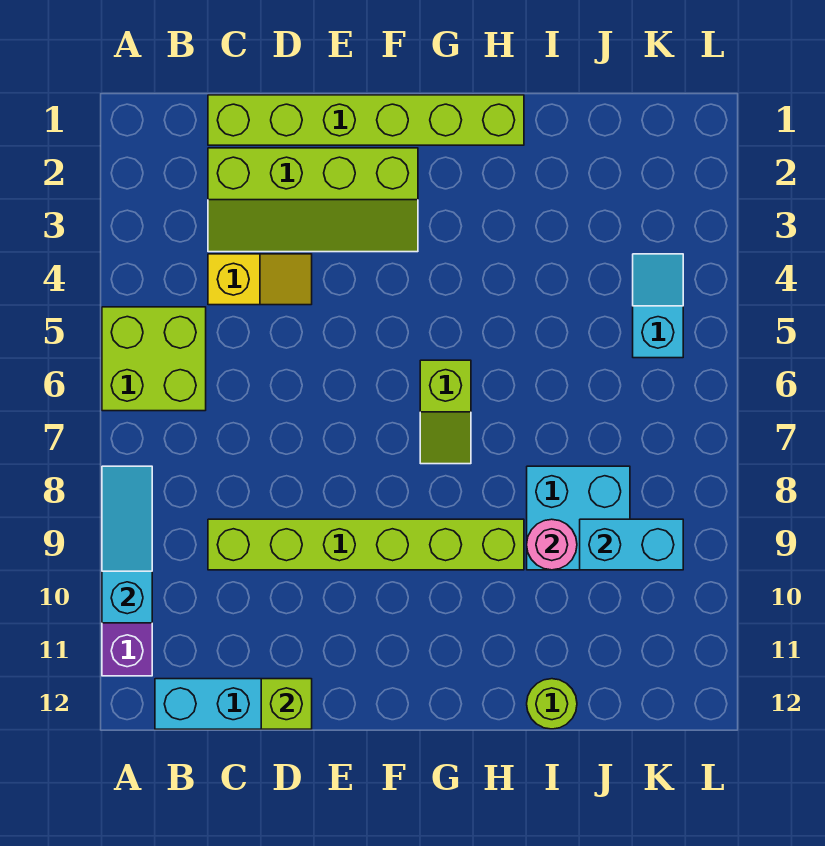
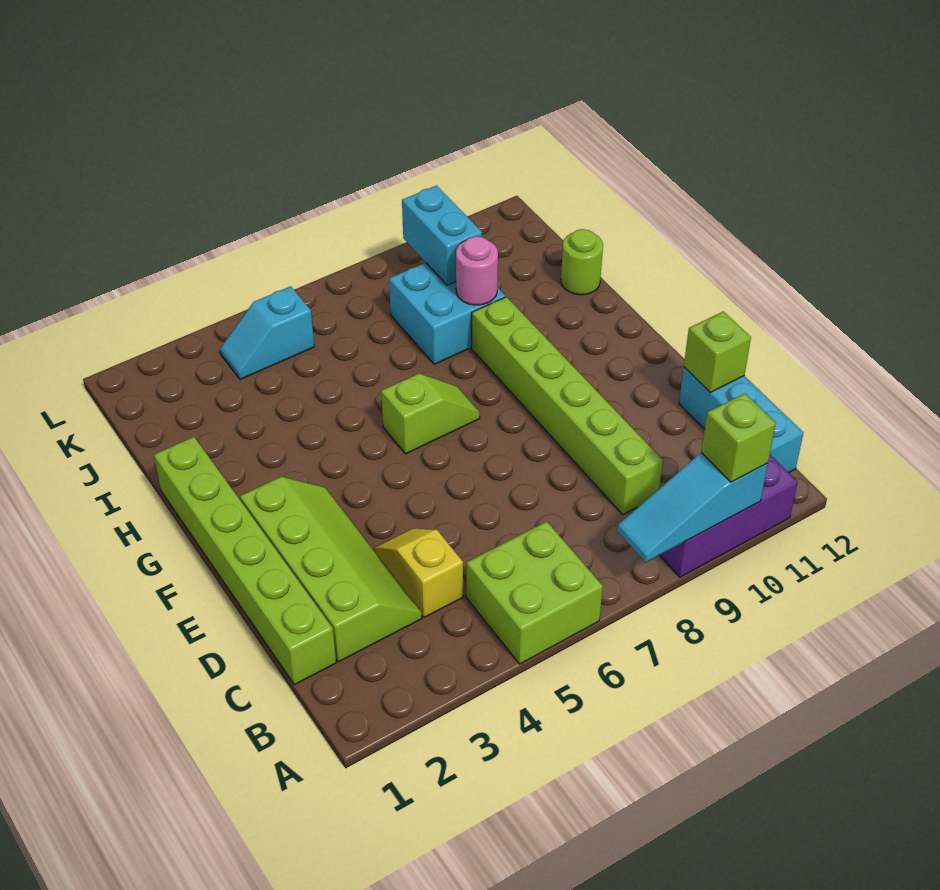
none -> lime brick A10 level 3

